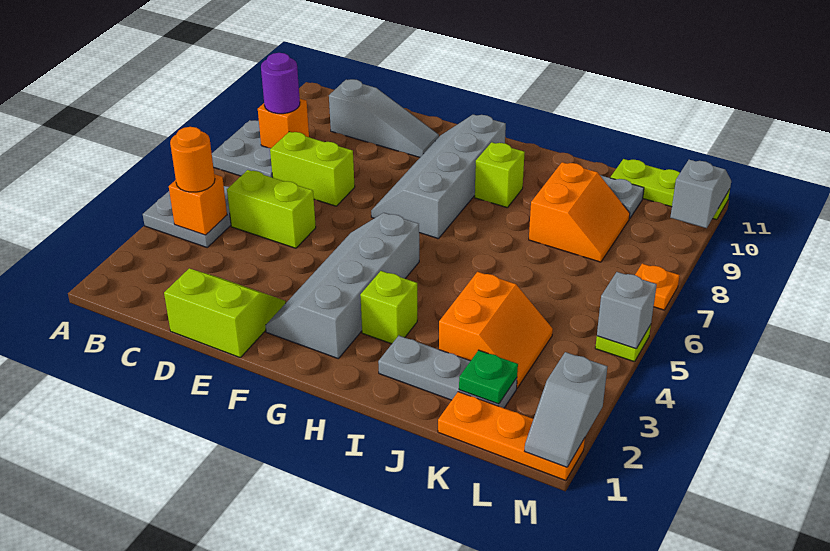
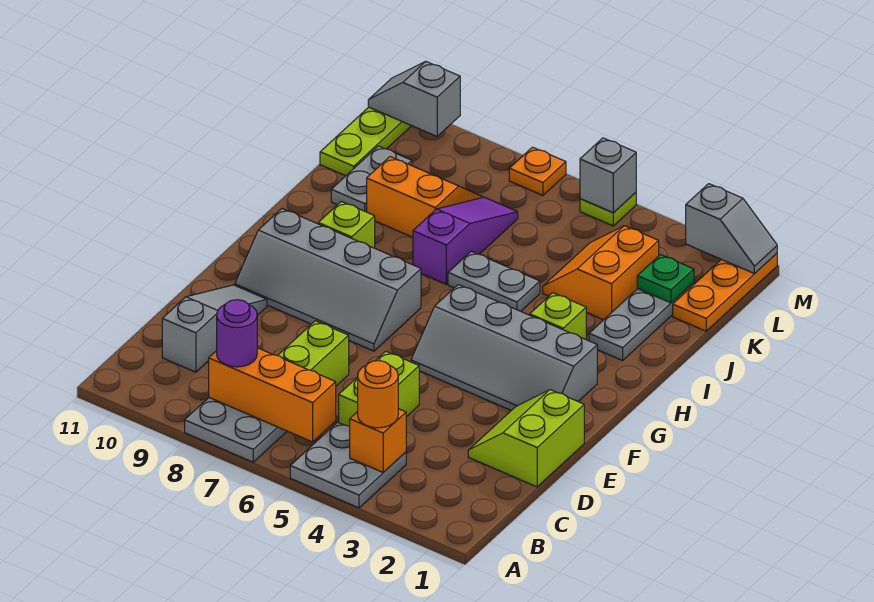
orange brick B8 level 2 -> orange brick B6:B8 level 2
none -> grey plate I5:I6 level 1
none -> purple slope I7:K7 level 1 top I
orange slope J3:K4 level 1 top J -> orange slope J3:K4 level 1 top 3

